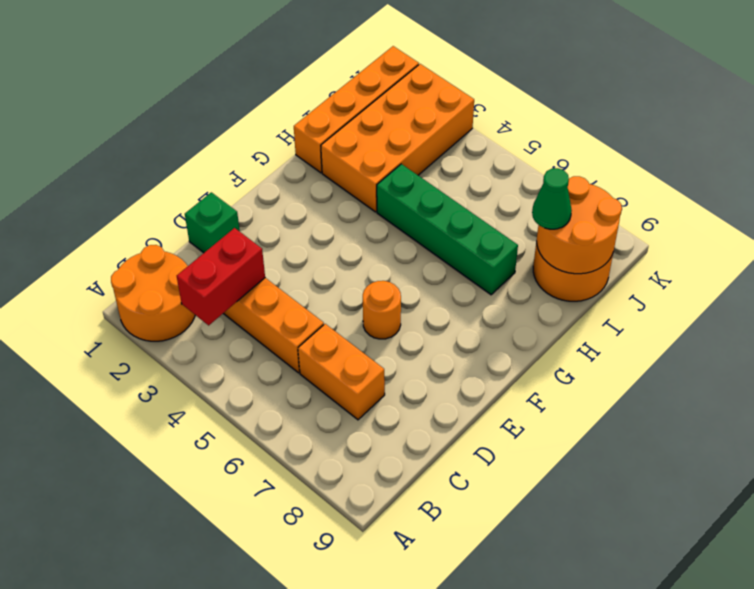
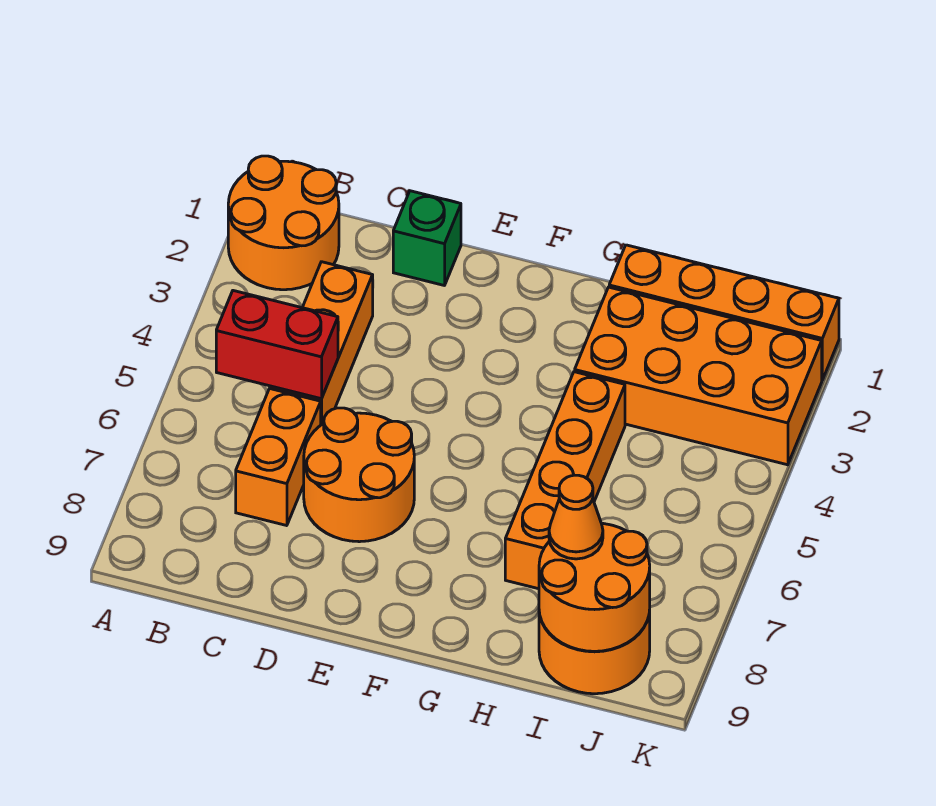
red brick B3:C3 level 2 -> red brick B5:C5 level 2
orange round brick E6 level 1 -> orange round brick D6:E7 level 1
green brick H4:H7 level 1 -> orange brick H4:H7 level 1
green cone I8 level 3 -> orange cone I8 level 3

